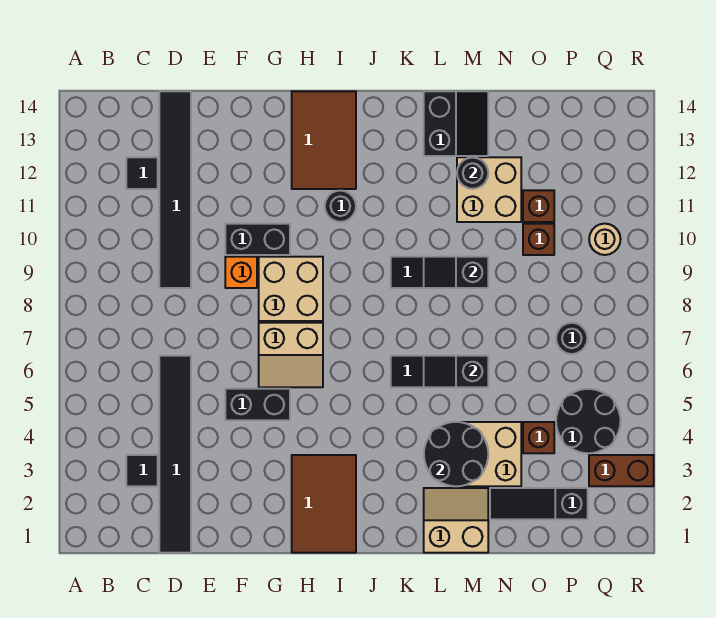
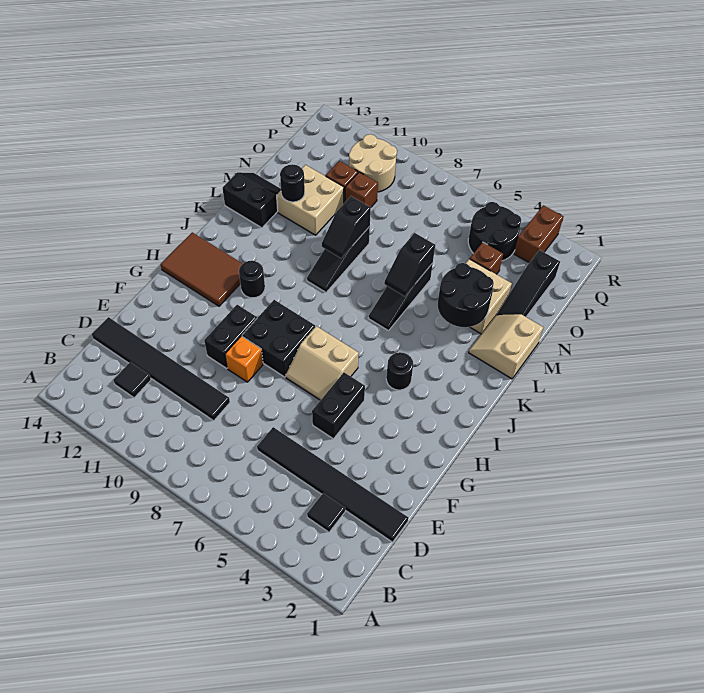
tan slope G6:H7 level 1 top 7 -> tan slope G6:H7 level 1 top H
tan brick G8:H9 level 1 -> black brick G8:H9 level 1
brown tile H1:I3 level 1 -> none
black round brick P7 level 1 -> black round brick I4 level 1
tan round brick Q10 level 1 -> tan round brick P10:Q11 level 1

